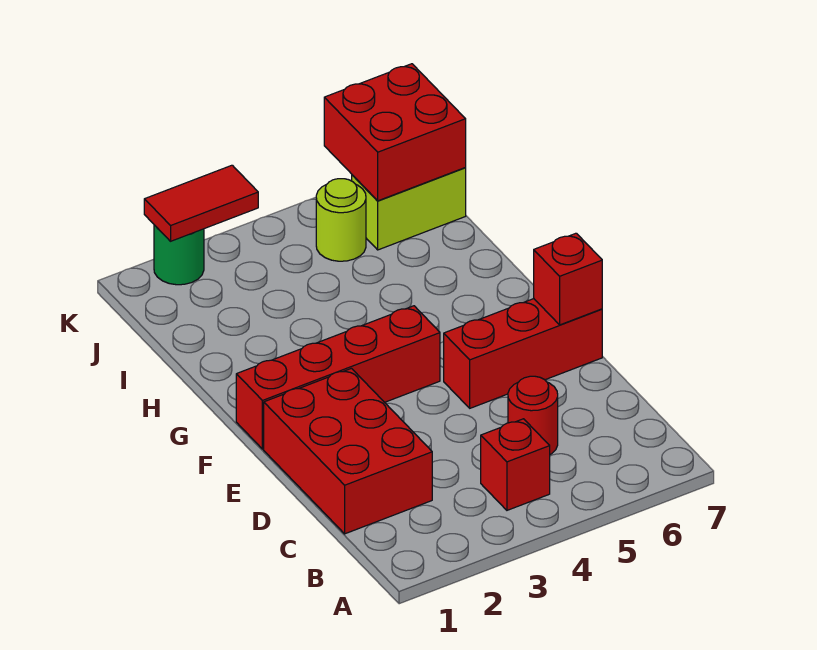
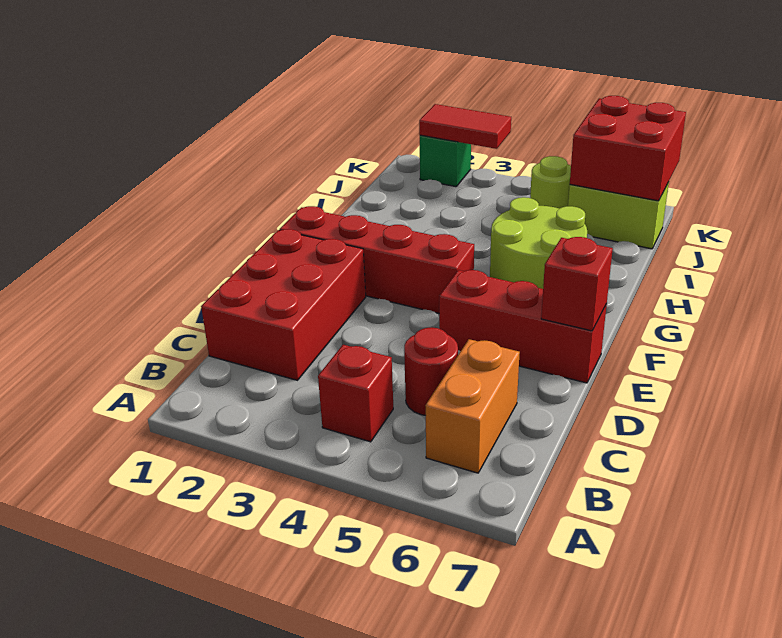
none -> orange brick B6:C6 level 1
none -> lime round brick G5:H6 level 1
green round brick K2 level 1 -> green brick K2 level 1

